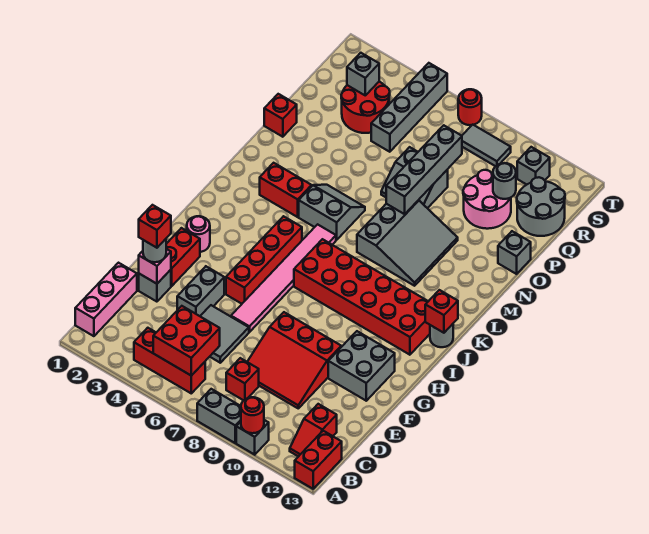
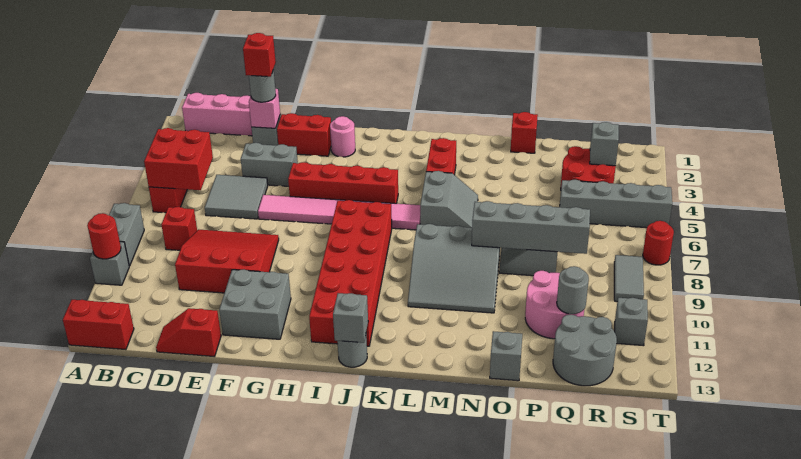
red slope B12:C12 level 1 top C -> red slope D13:E13 level 1 top E
red slope D8:F10 level 1 top F -> red slope D8:F10 level 1 top 10
red brick J13 level 2 -> grey brick J13 level 2

